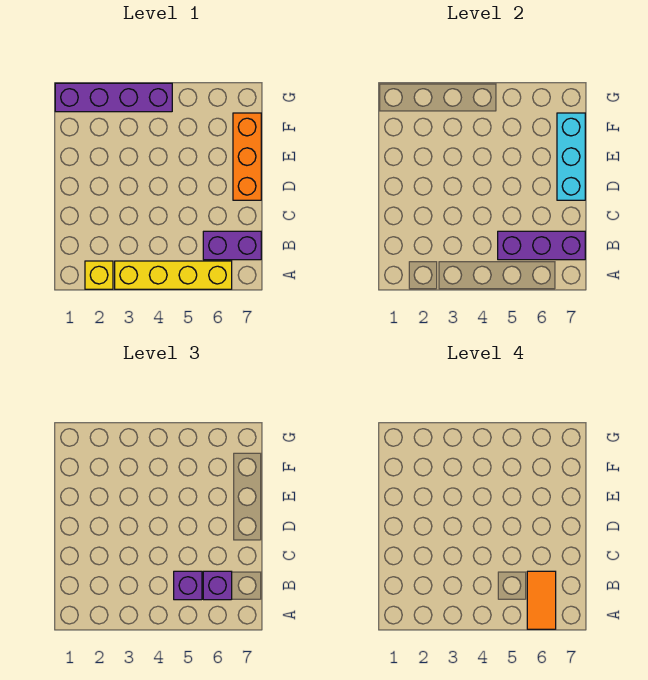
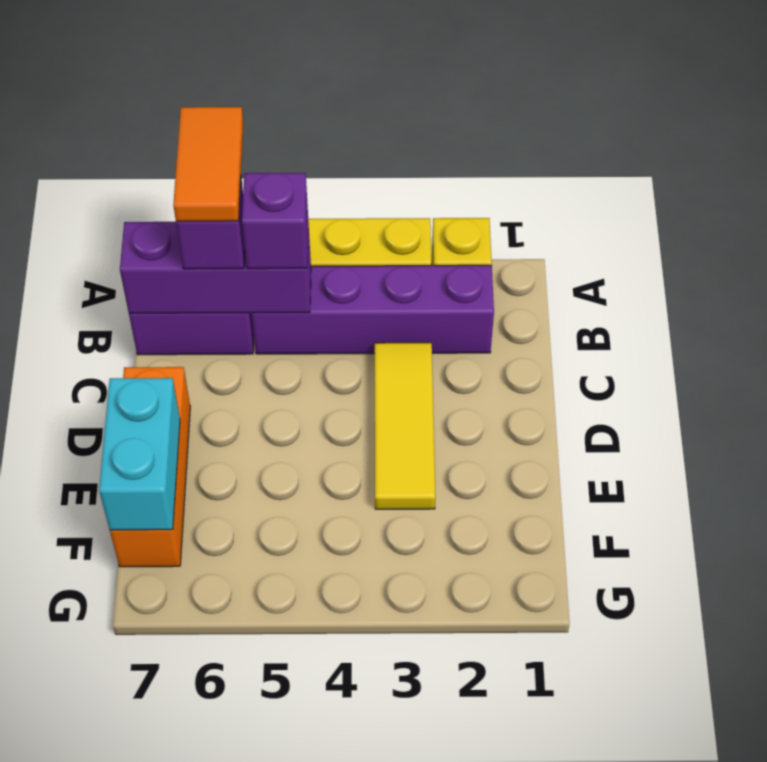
none -> yellow tile C3:E3 level 1
cyan brick D7:F7 level 2 -> cyan brick E7:F7 level 2
purple brick G1:G4 level 1 -> purple brick B2:B5 level 1

